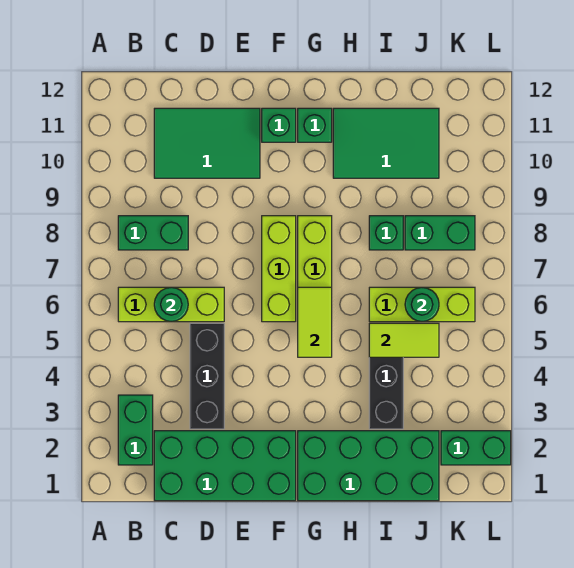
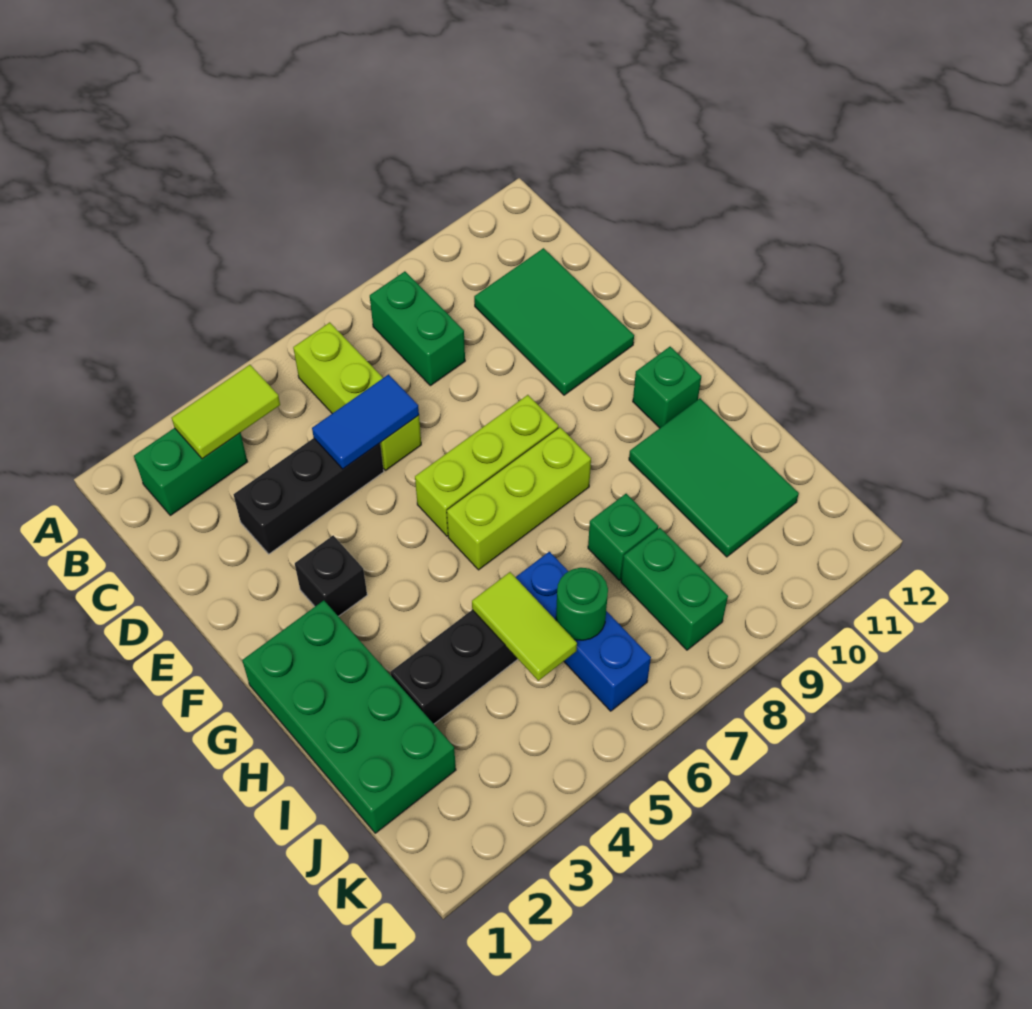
green brick C1:F2 level 1 -> none
green round brick C6 level 2 -> none
none -> blue tile D5:D6 level 2
none -> black brick F3 level 1
green brick F11 level 1 -> none
lime tile G5:G6 level 2 -> lime tile B3:B4 level 2
lime brick I6:K6 level 1 -> blue brick I6:K6 level 1
green brick K2:L2 level 1 -> none

